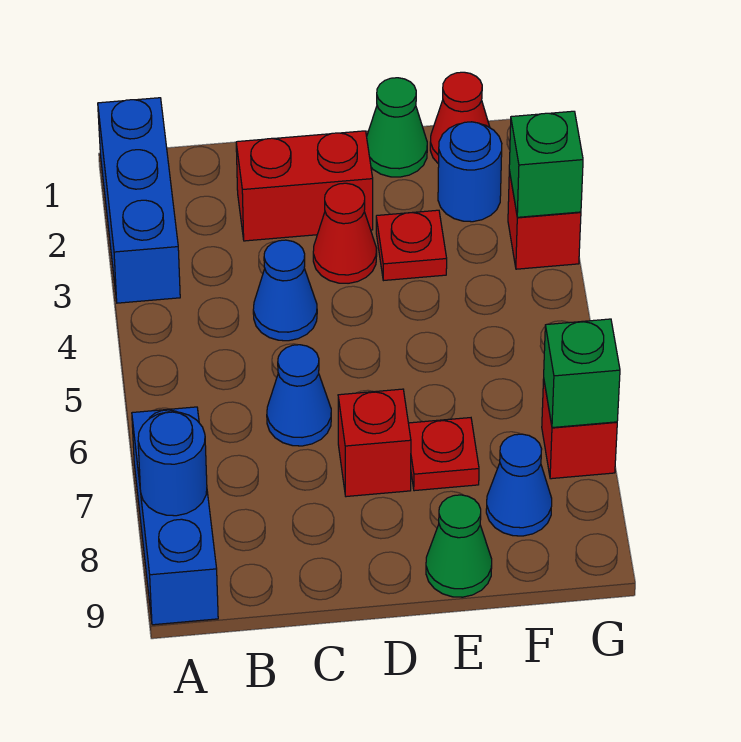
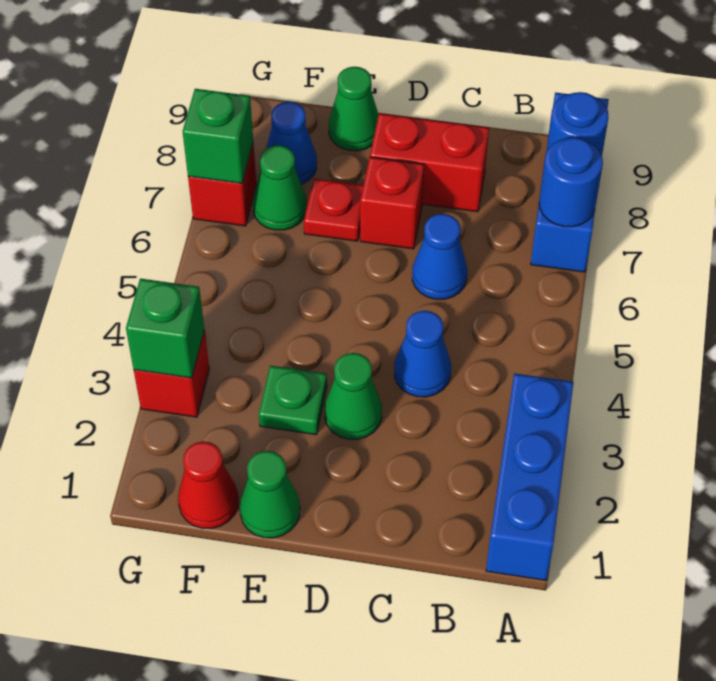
red brick C2:D2 level 1 -> red brick C8:D8 level 1
red cone D3 level 1 -> green cone D3 level 1
red plate E3 level 1 -> green plate E3 level 1
blue round brick F2 level 1 -> blue round brick A7 level 2
none -> green cone F7 level 1

